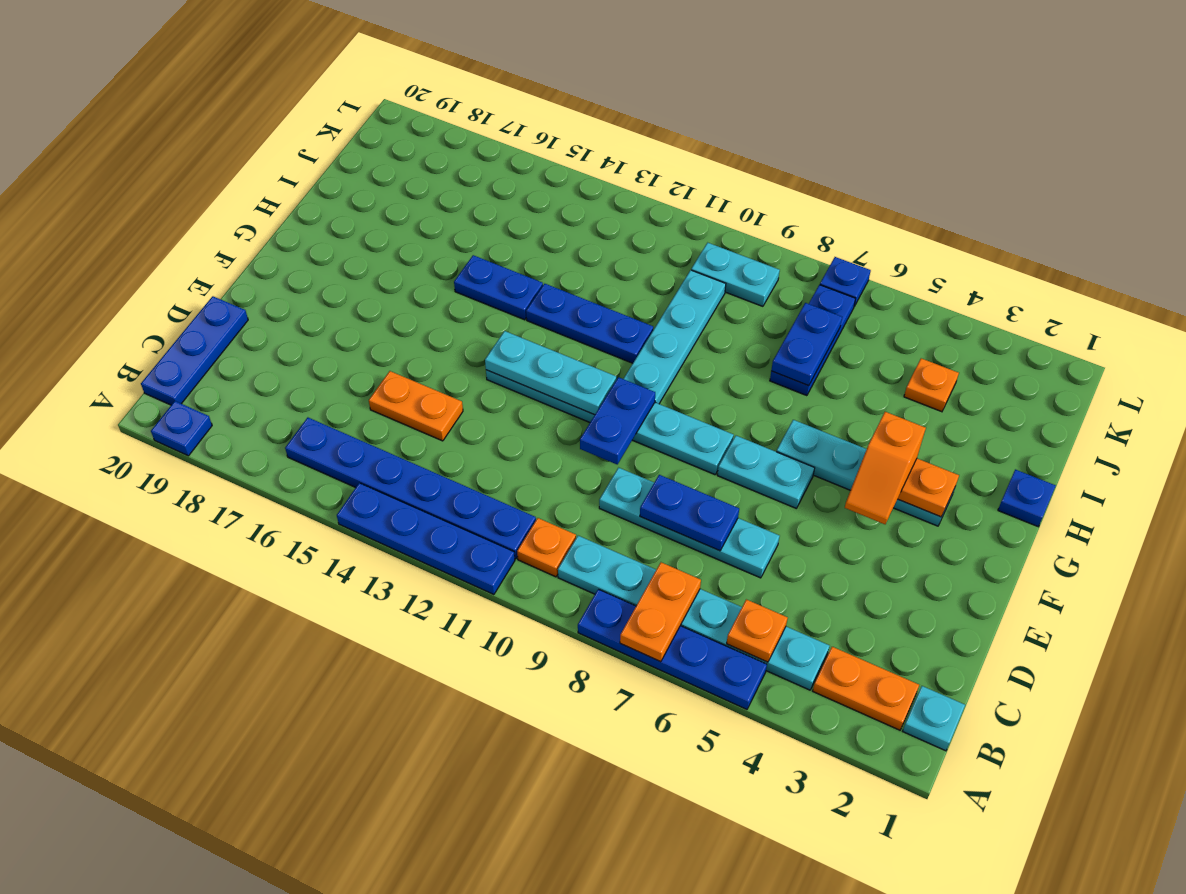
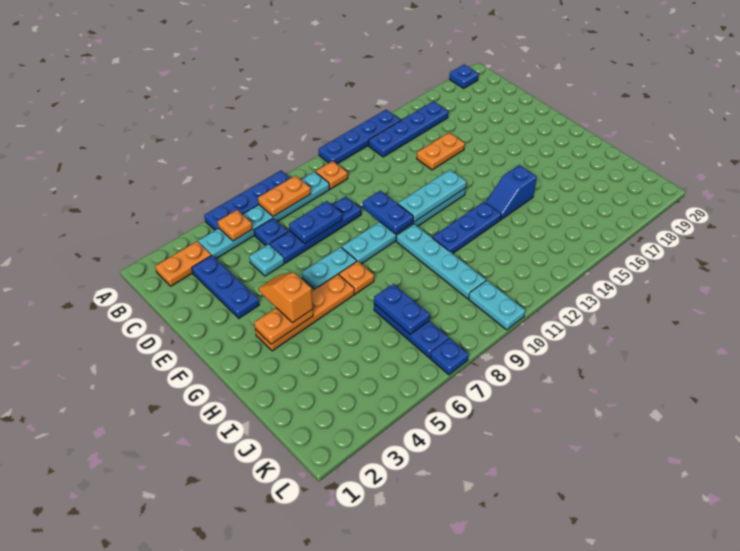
orange plate A7:B7 level 2 -> orange plate B7:B8 level 2
cyan plate B1 level 1 -> cyan plate D5 level 1
blue plate B11:B16 level 1 -> blue plate B13:B16 level 1
blue plate B20:D20 level 1 -> blue plate C3:E3 level 1
cyan plate D6:D9 level 1 -> blue plate D6:D9 level 1
cyan plate G3:G6 level 1 -> orange plate G3:G6 level 1
blue plate H1 level 1 -> blue plate C6 level 1
blue plate H14:H15 level 1 -> blue slope H14:H15 level 1 top 15
orange plate J4 level 1 -> orange plate G7 level 1
cyan plate K9:K10 level 1 -> cyan plate K10:L10 level 1

